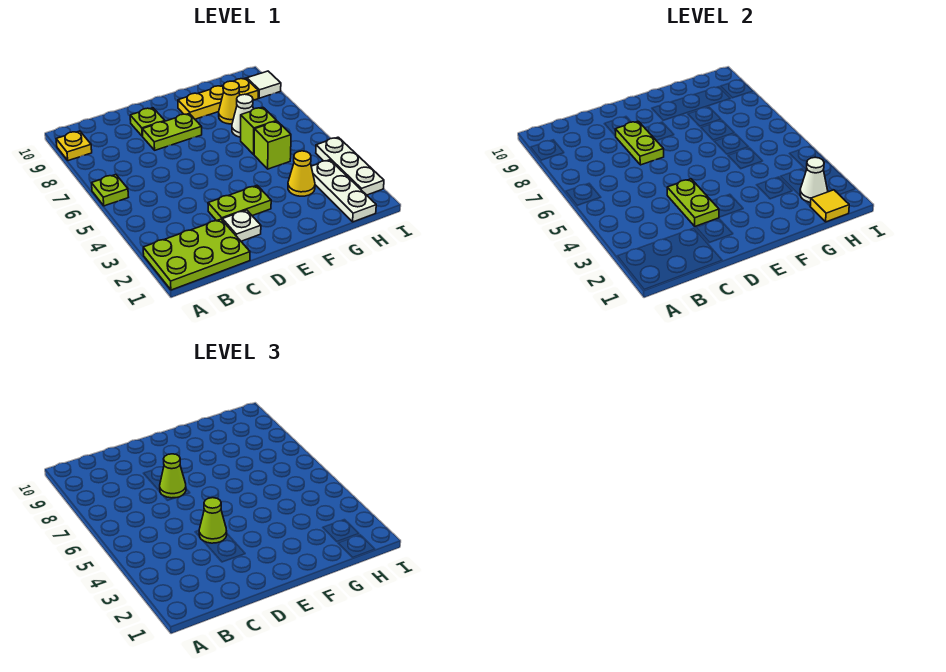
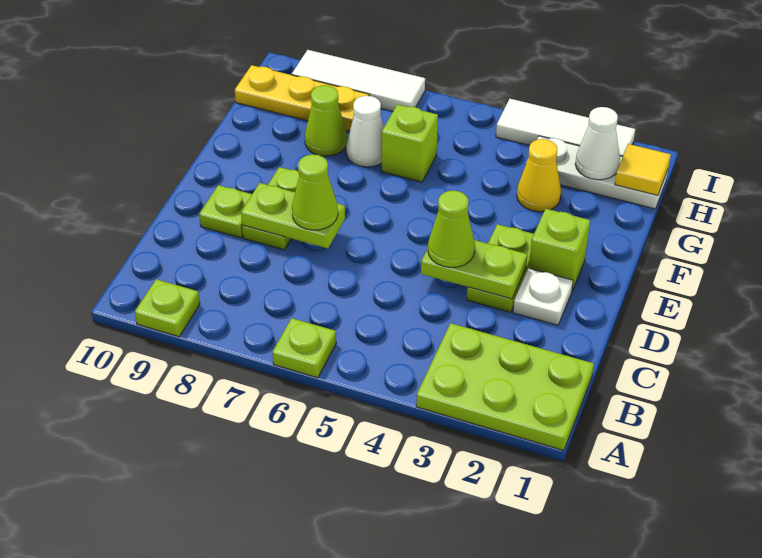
lime plate A1:C2 level 1 -> lime plate A1:B3 level 1
yellow plate A9 level 1 -> lime plate A9 level 1
yellow plate F9:H9 level 1 -> yellow plate H8:H10 level 1
lime brick G5 level 1 -> lime brick E2 level 1
yellow cone G8 level 1 -> lime cone G8 level 1
white plate I2:I4 level 1 -> white tile I2:I4 level 1
white tile I9 level 1 -> white tile I7:I9 level 1

